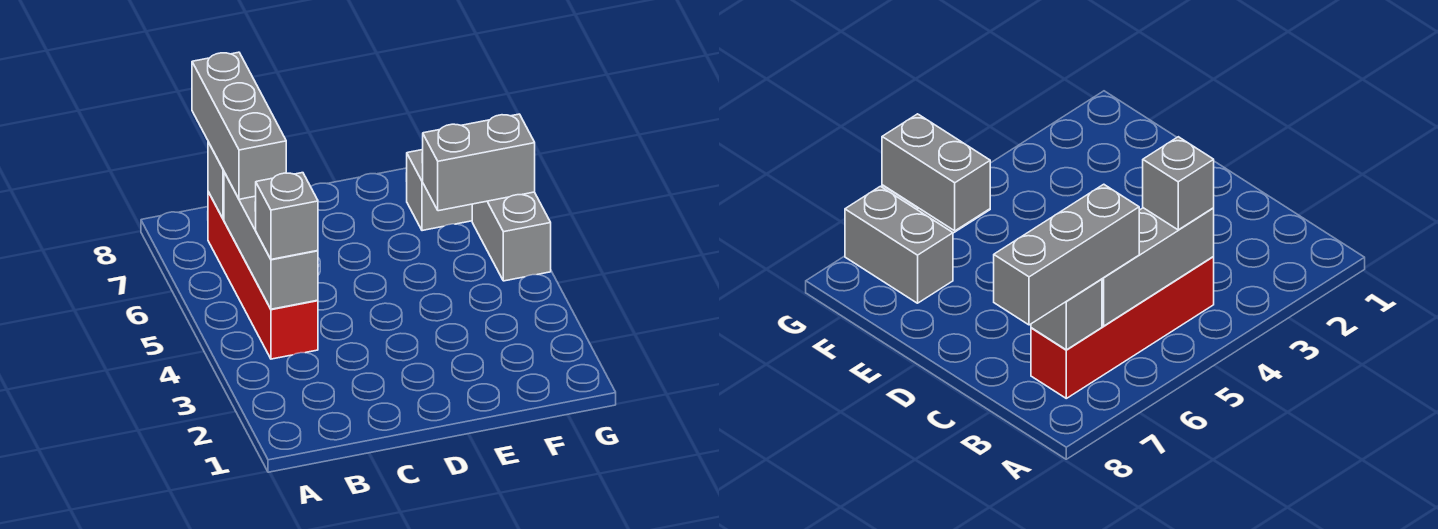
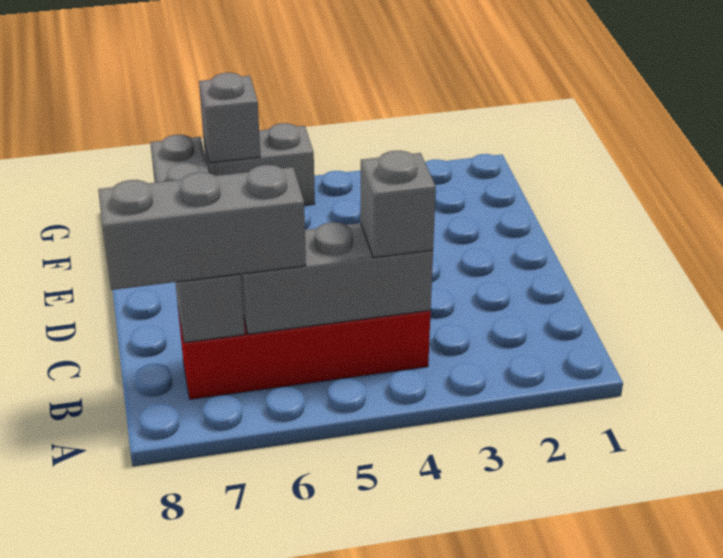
grey brick F6:G6 level 2 -> grey brick G6 level 2

